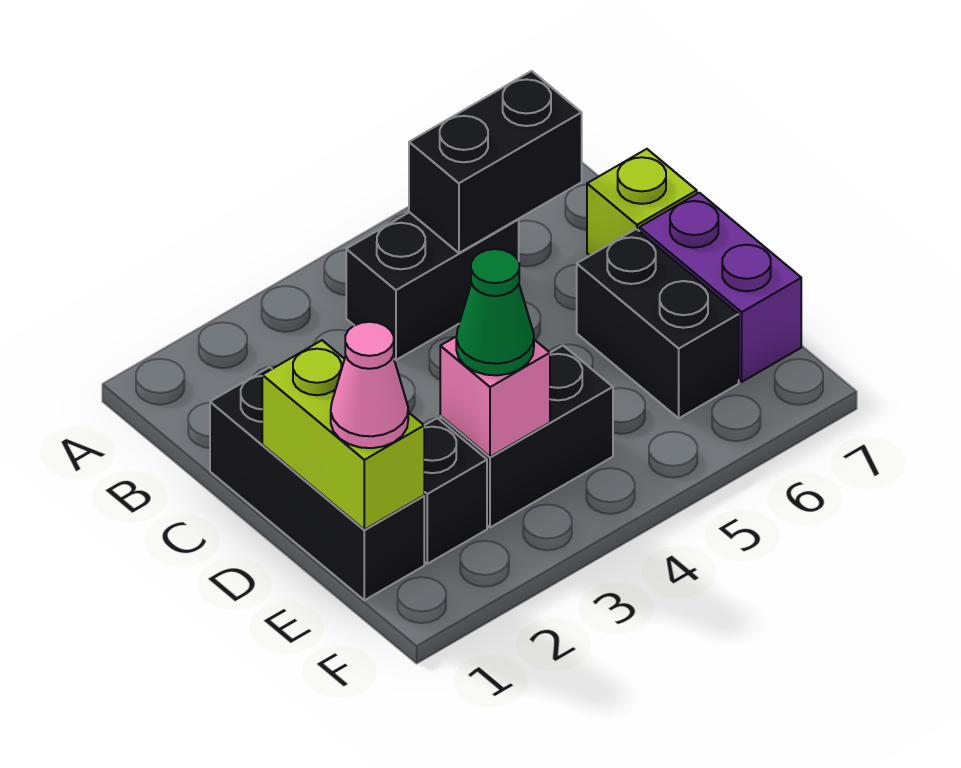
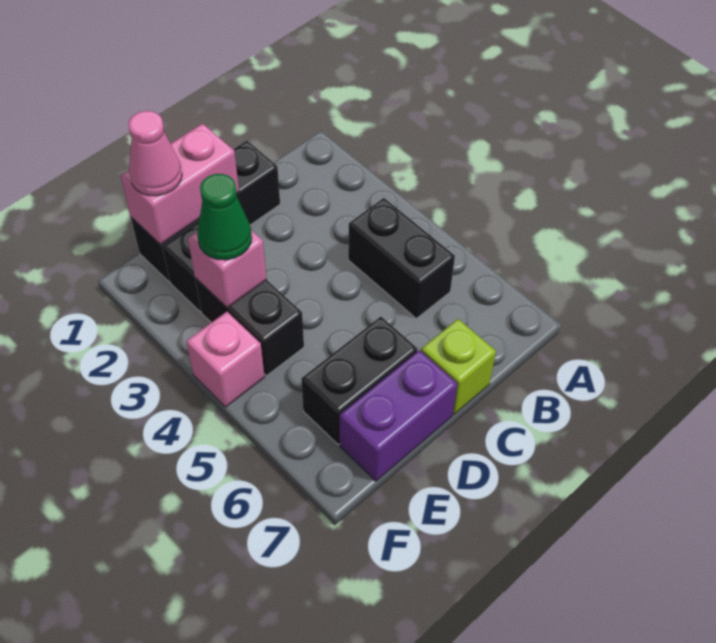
black brick B5:B6 level 2 -> none
lime brick D1:E1 level 2 -> pink brick D1:E1 level 2
none -> pink brick F4 level 1

